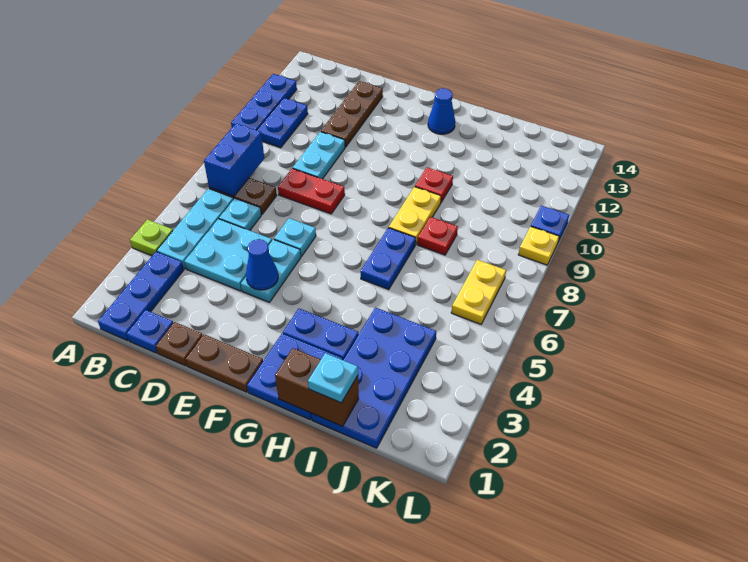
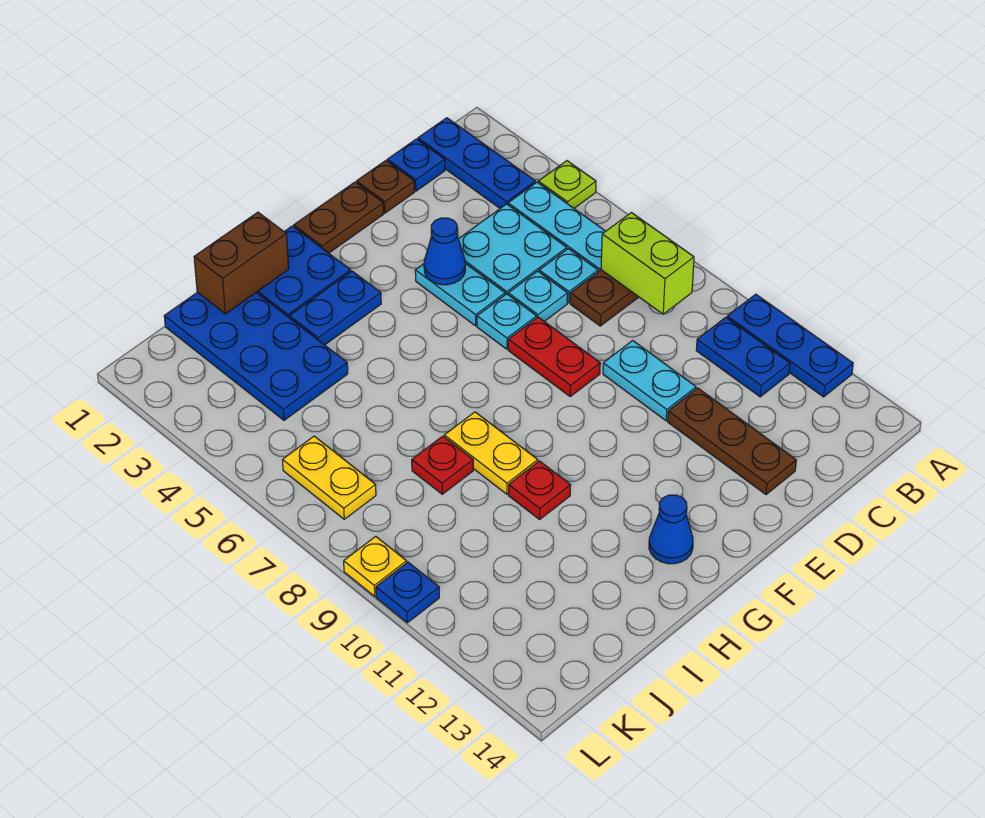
blue brick B7:B8 level 2 -> lime brick B7:B8 level 2
red plate D8:E8 level 1 -> red plate E7:E8 level 1
blue plate H6:H7 level 1 -> none
cyan plate I1 level 3 -> cyan plate D6 level 1

